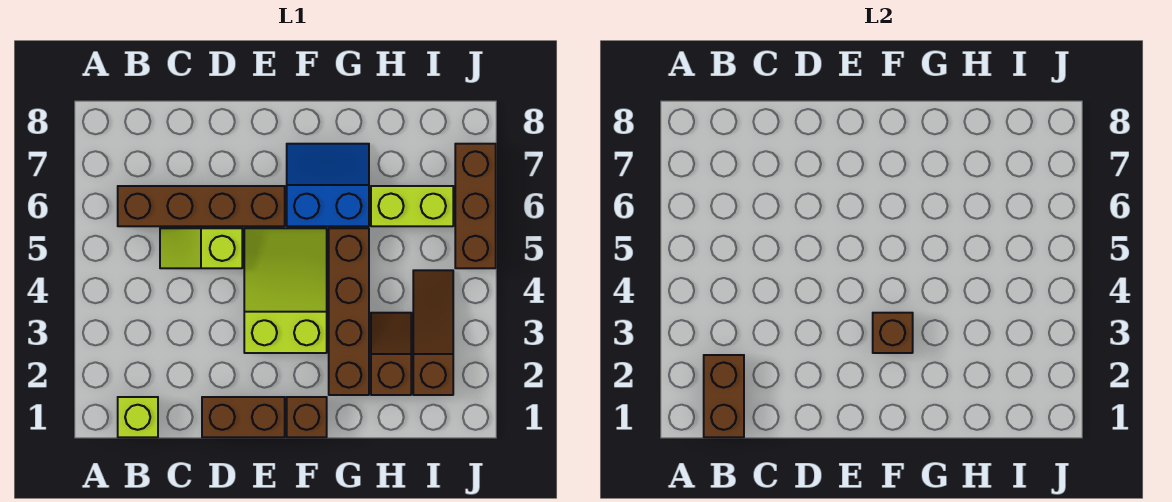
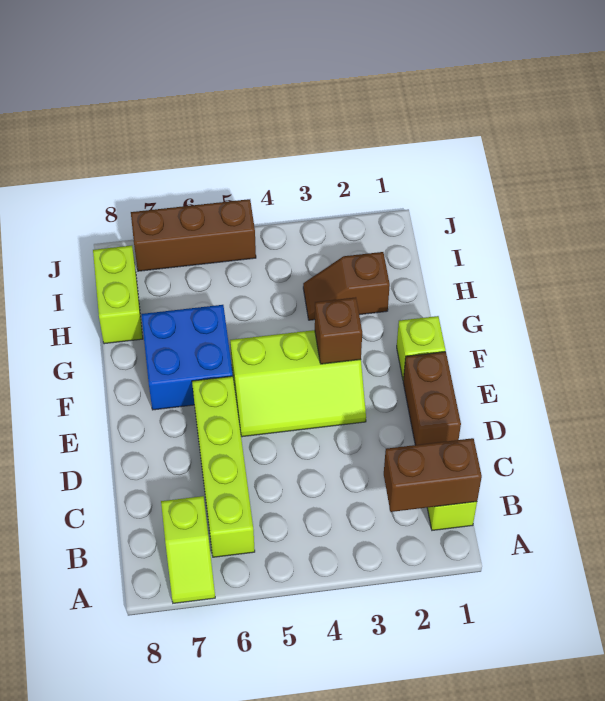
brown brick B6:E6 level 1 -> lime brick B6:E6 level 1
lime slope C5:D5 level 1 top D -> lime slope A7:B7 level 1 top B
lime slope E3:F5 level 1 top 3 -> lime slope E3:F5 level 1 top F
brown brick F1 level 1 -> lime brick F1 level 1
blue slope F6:G7 level 1 top 6 -> blue brick F6:G7 level 1
brown brick G2:G5 level 1 -> none
lime brick H6:I6 level 1 -> lime brick H8:I8 level 1
brown slope I2:I4 level 1 top 2 -> none

